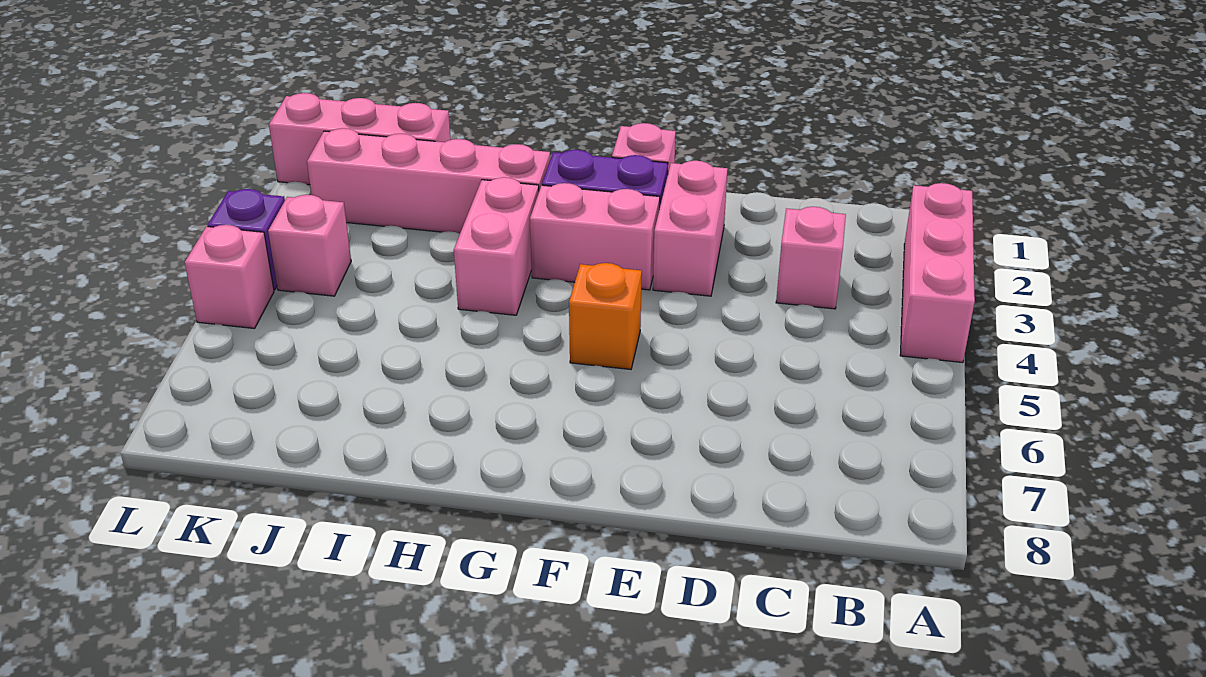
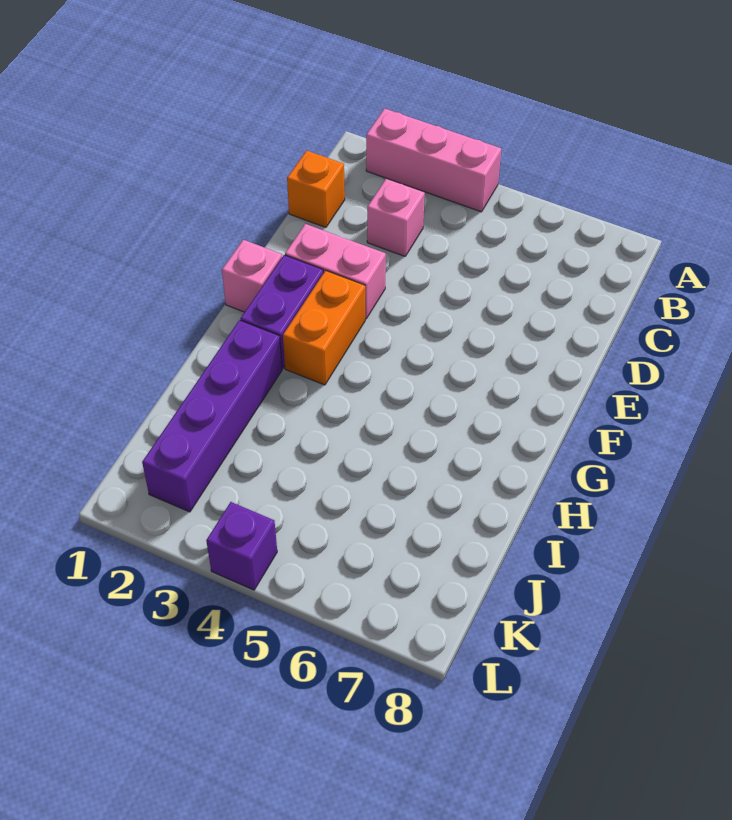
pink brick F3:G3 level 1 -> orange brick F3:G3 level 1
orange brick F5 level 1 -> orange brick C1 level 1
pink brick H2:K2 level 1 -> purple brick H2:K2 level 1
pink brick H3:H4 level 1 -> none
pink brick J1:L1 level 1 -> none
pink brick K4 level 1 -> none
pink brick L5 level 1 -> none

